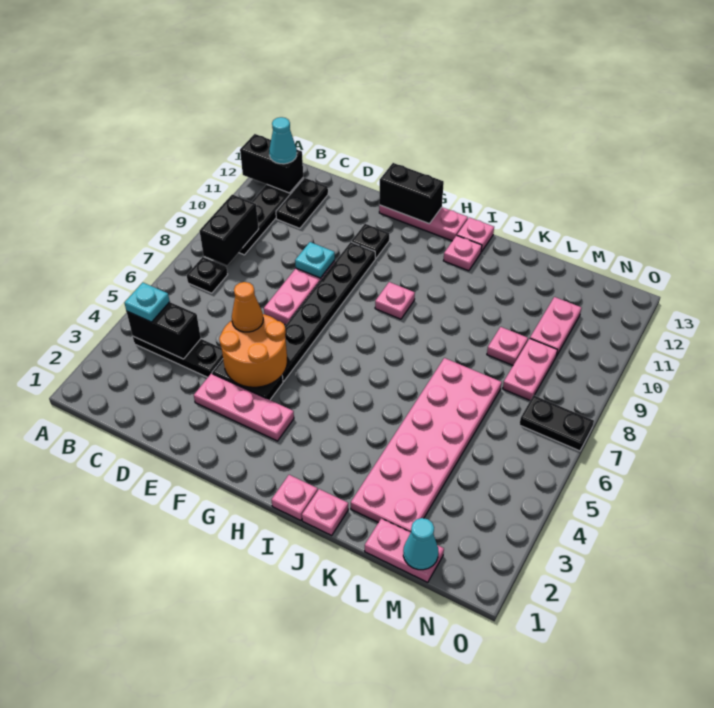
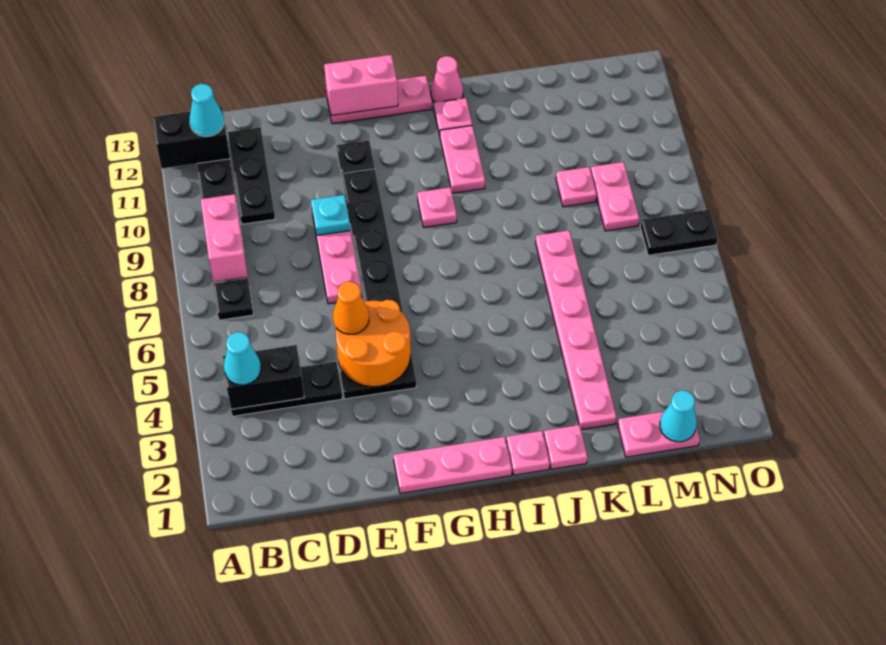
cyan plate B4 level 3 -> cyan cone B4 level 3
black brick B8:B9 level 2 -> pink brick B8:B9 level 2
black plate C11:C12 level 1 -> black plate C10:C12 level 1
pink plate E3:G3 level 1 -> pink plate F1:H1 level 1
black brick F13:G13 level 2 -> pink brick F13:G13 level 2
pink plate I13 level 1 -> pink cone I13 level 1
pink plate K2:L7 level 1 -> pink plate K2:K7 level 1
pink plate M10:M11 level 1 -> pink plate I10:I11 level 1

